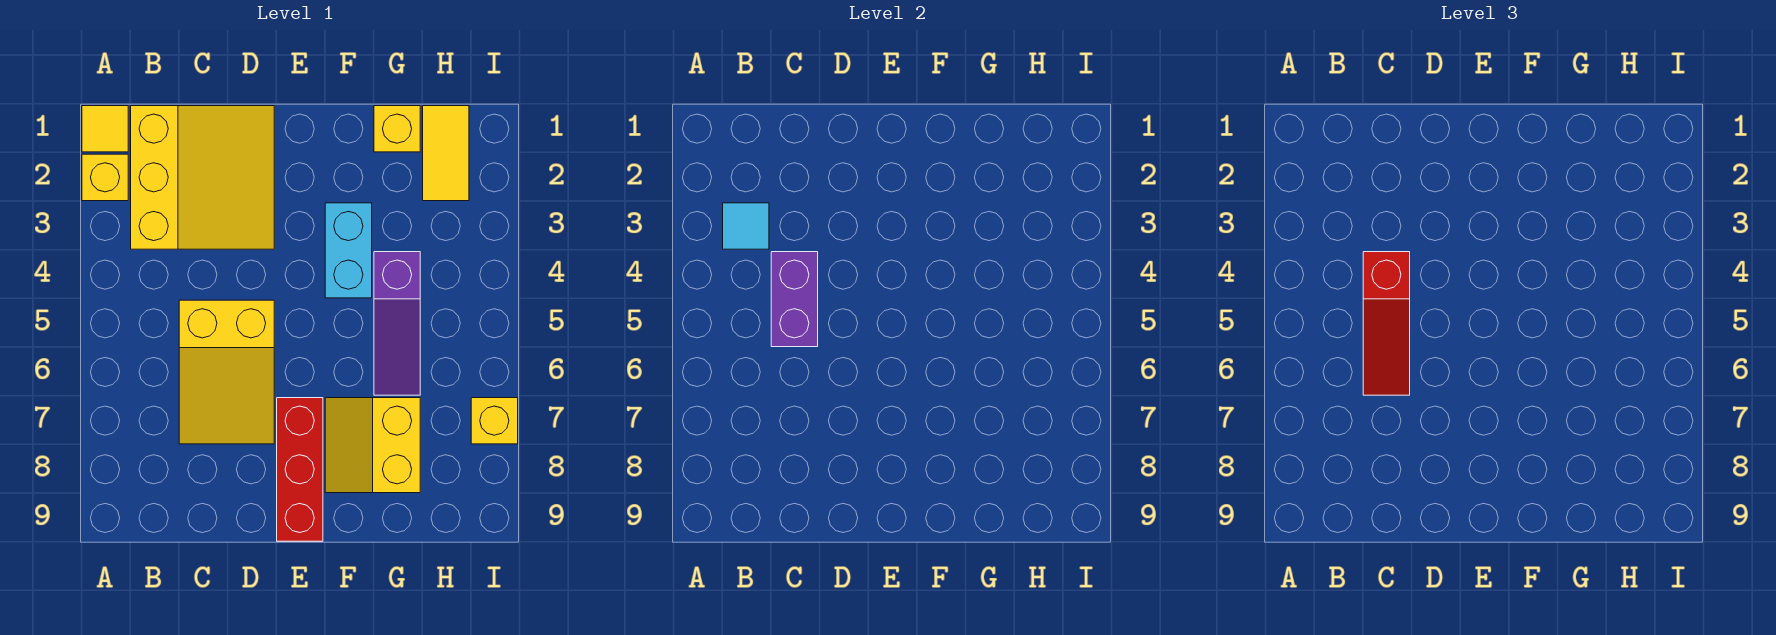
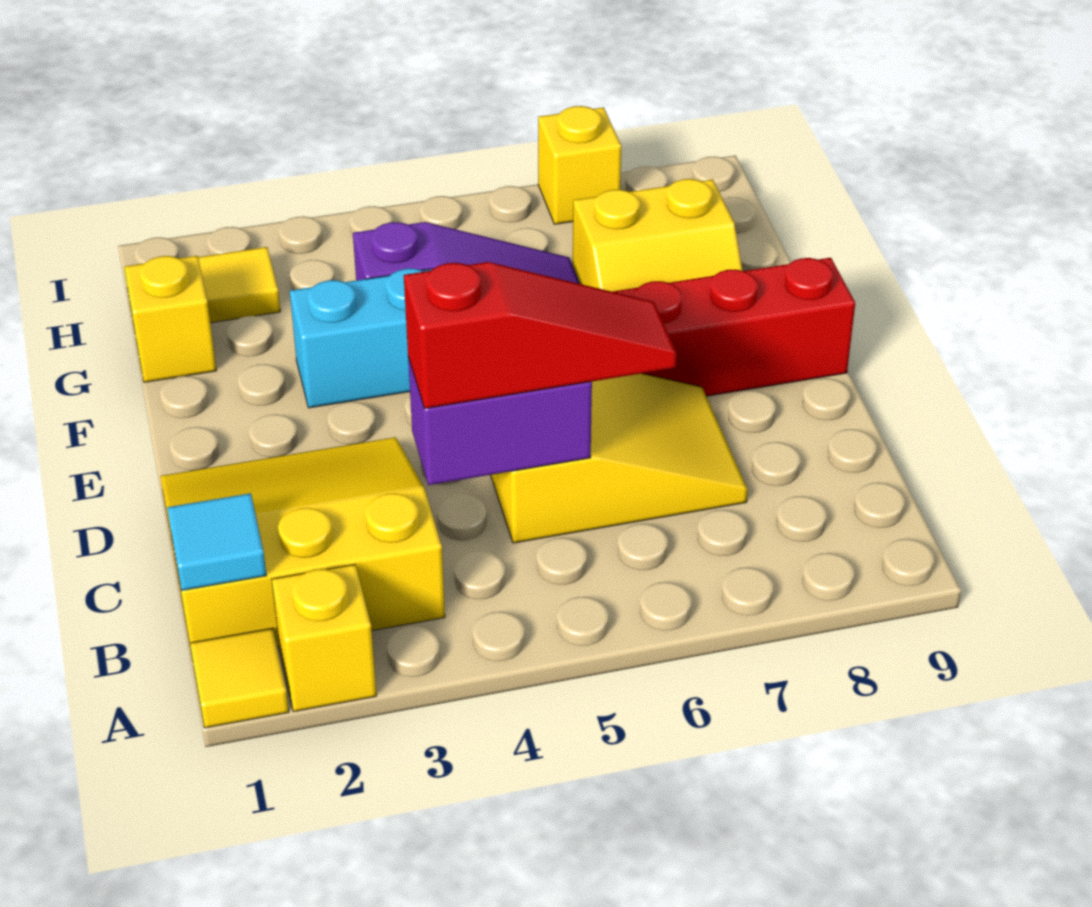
cyan tile B3 level 2 -> cyan tile B1 level 2

